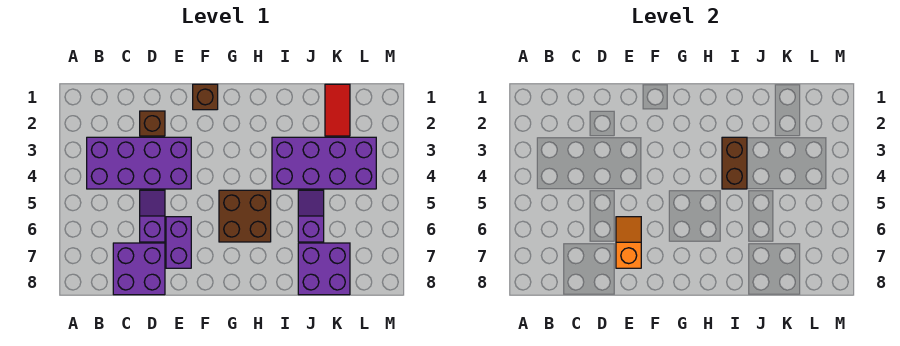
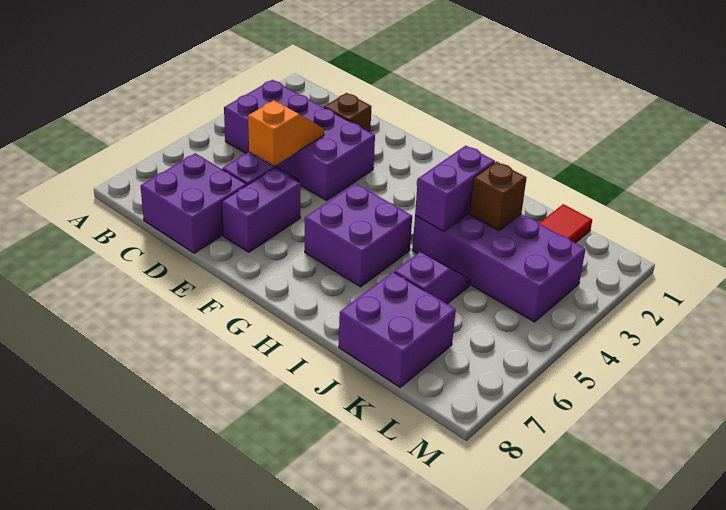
orange slope E6:E7 level 2 top 7 -> orange slope D4:D5 level 2 top 5
brown brick F1 level 1 -> brown brick J3 level 2
brown brick G5:H6 level 1 -> purple brick G5:H6 level 1
brown brick I3:I4 level 2 -> purple brick I3:I4 level 2

